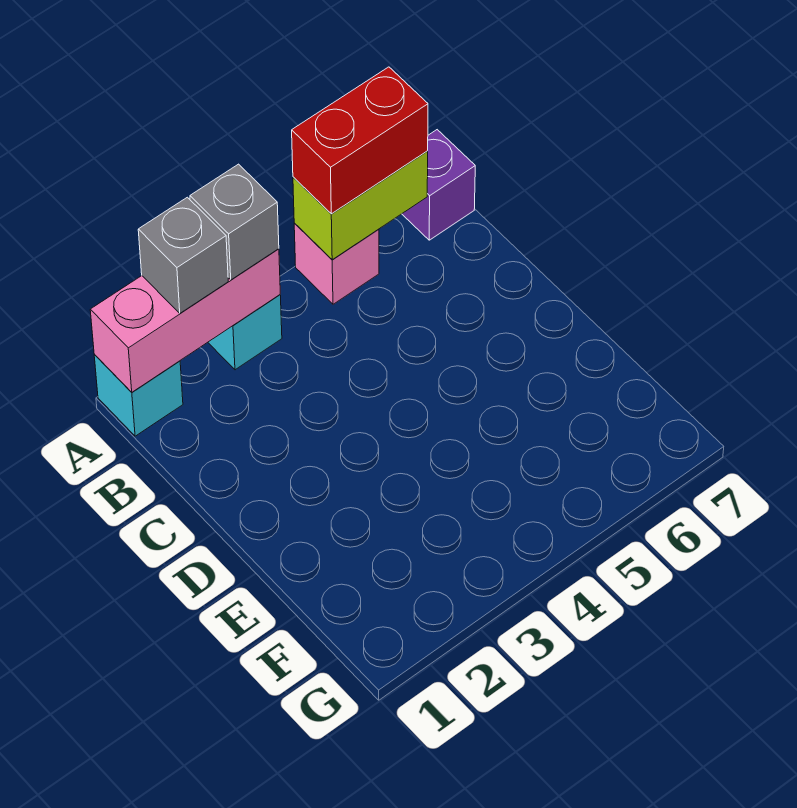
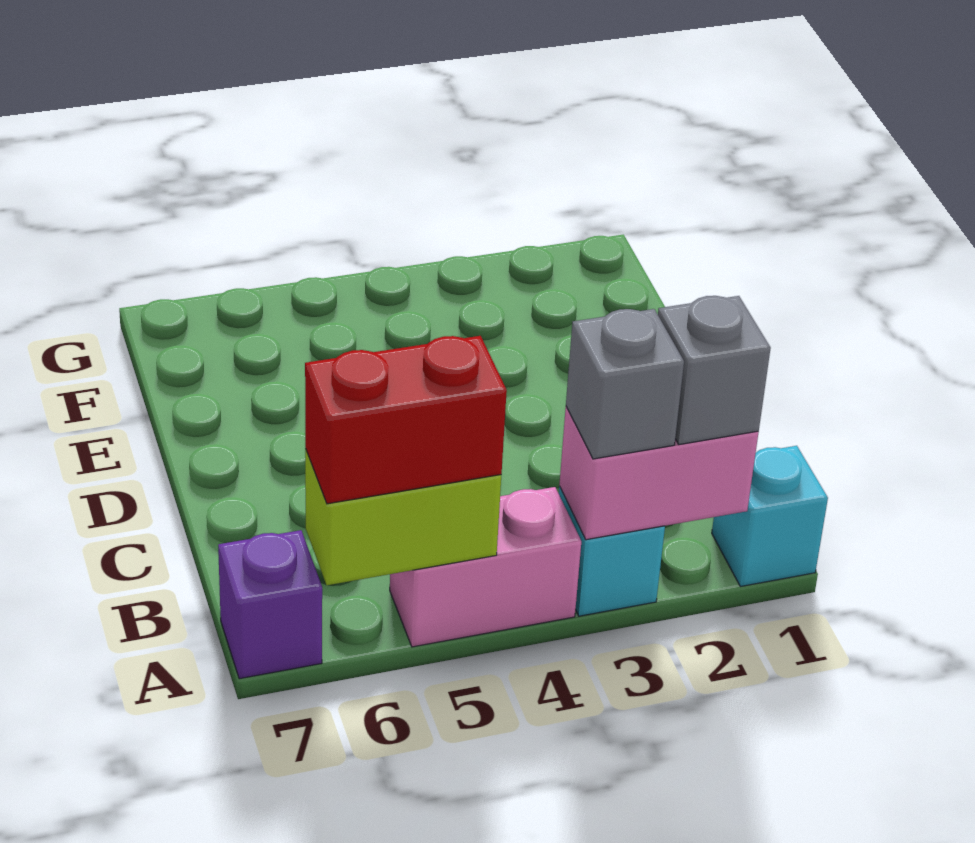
pink brick A1:A3 level 2 -> pink brick A2:A3 level 2
pink brick A5 level 1 -> pink brick A4:A5 level 1

